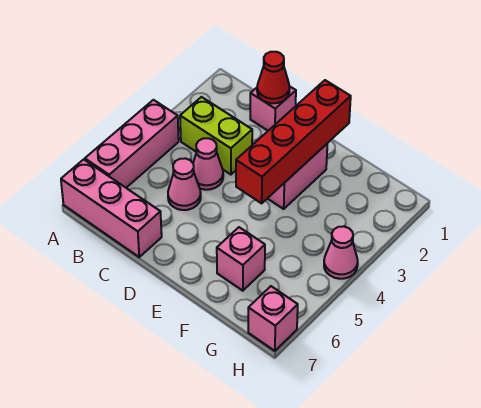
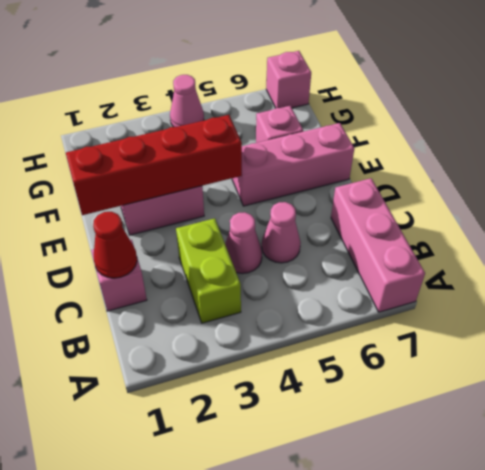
pink brick A4:A6 level 1 -> pink brick E5:E7 level 1

